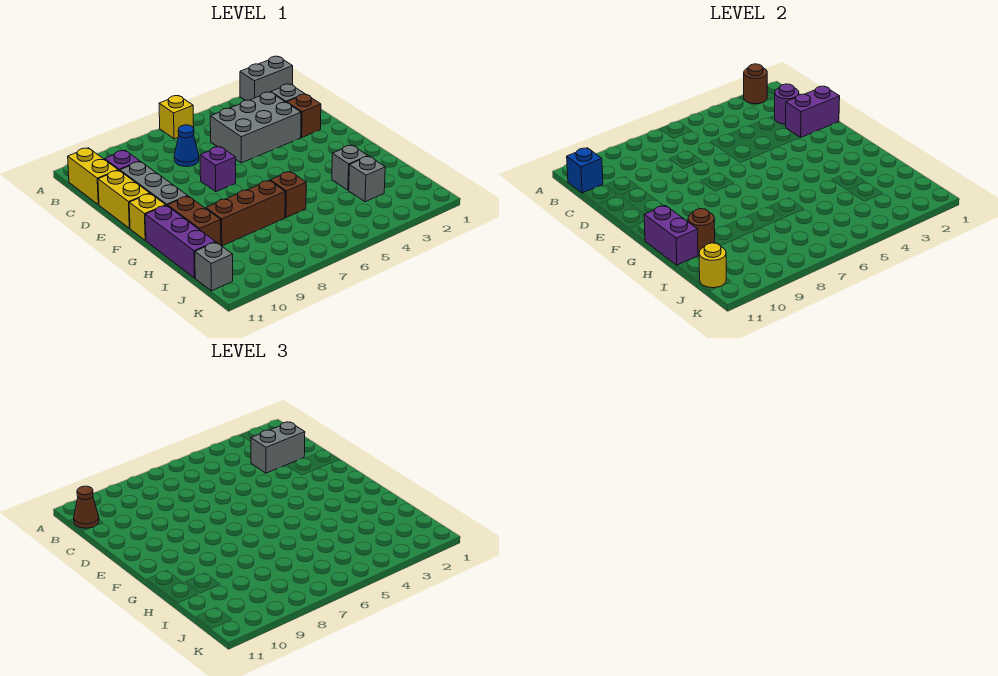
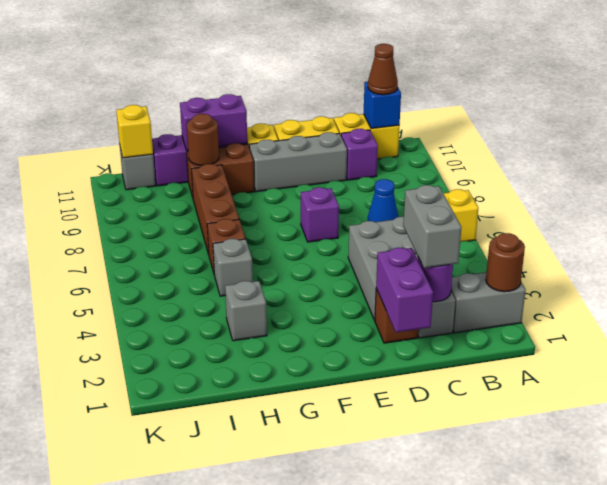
grey brick A1:A2 level 1 -> grey brick A2:B2 level 1
grey brick I3 level 1 -> grey brick H5 level 1
yellow round brick J11 level 2 -> yellow brick J11 level 2

